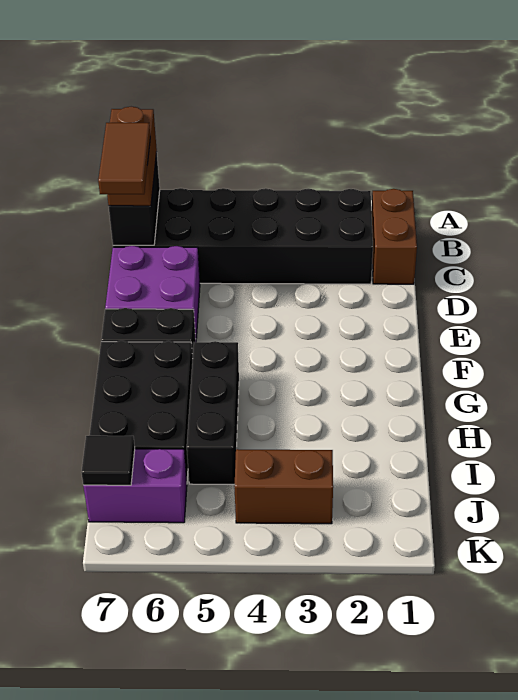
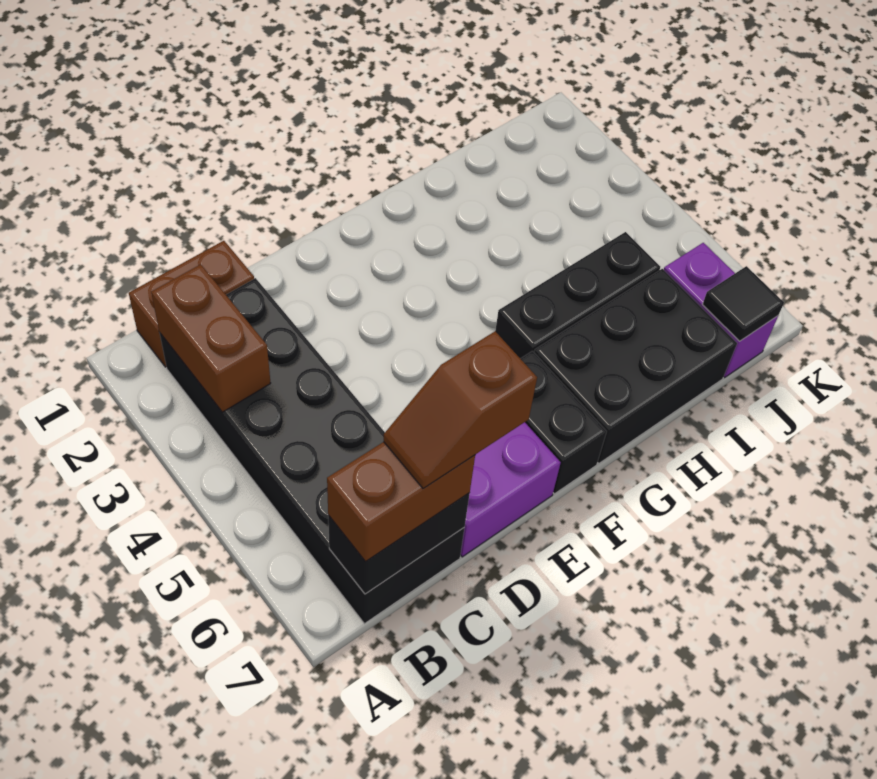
brown tile C7:D7 level 4 -> brown slope C7:D7 level 4 top D
brown brick J3:J4 level 1 -> brown brick B2:B3 level 2

